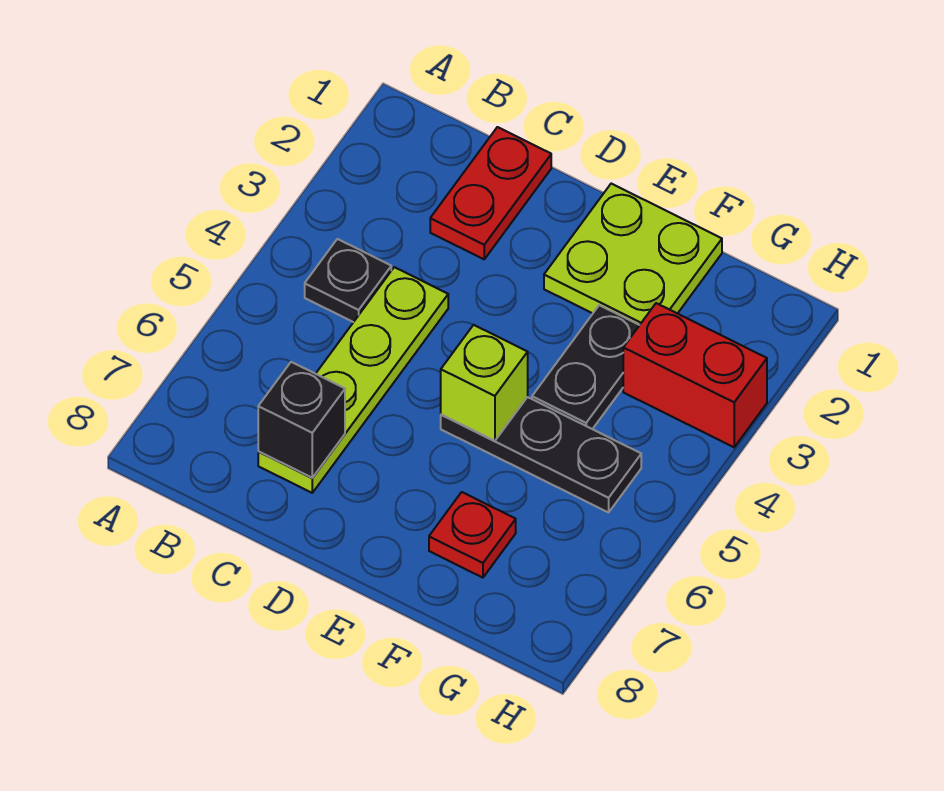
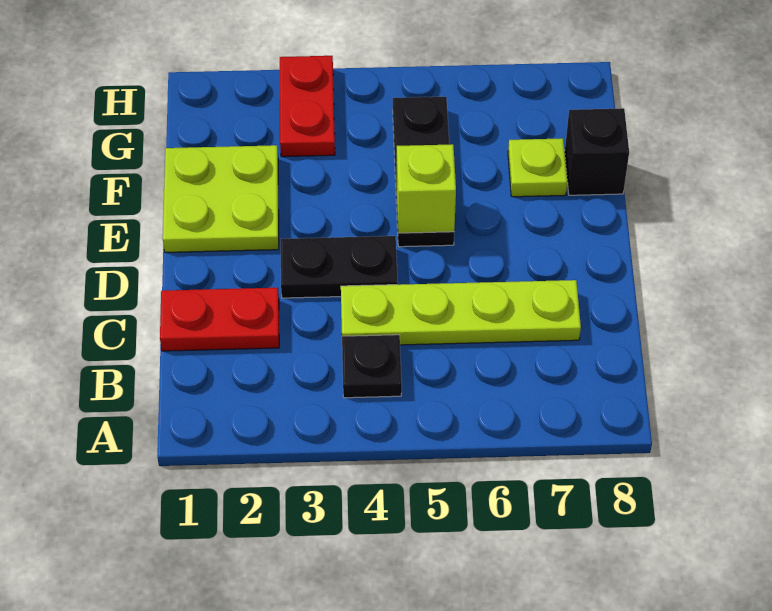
black brick C7 level 2 -> black brick F8 level 1
black plate F3:F4 level 1 -> black plate D3:D4 level 1
red plate F7 level 1 -> lime plate F7 level 1
red brick G3:H3 level 1 -> red plate G3:H3 level 1

